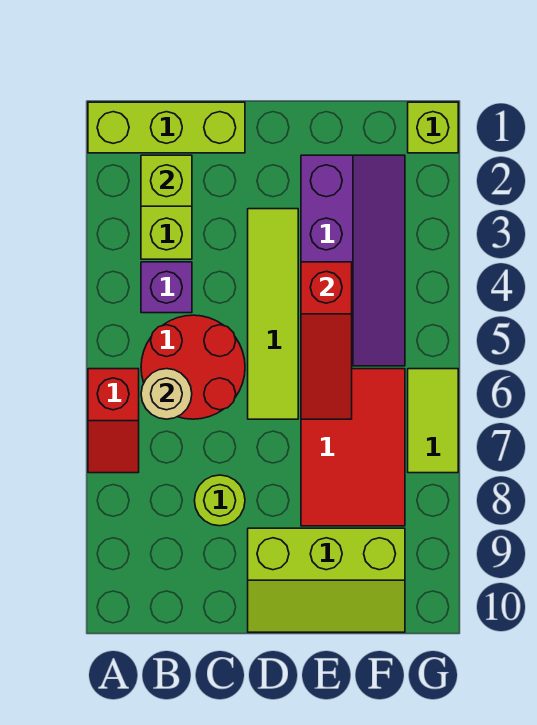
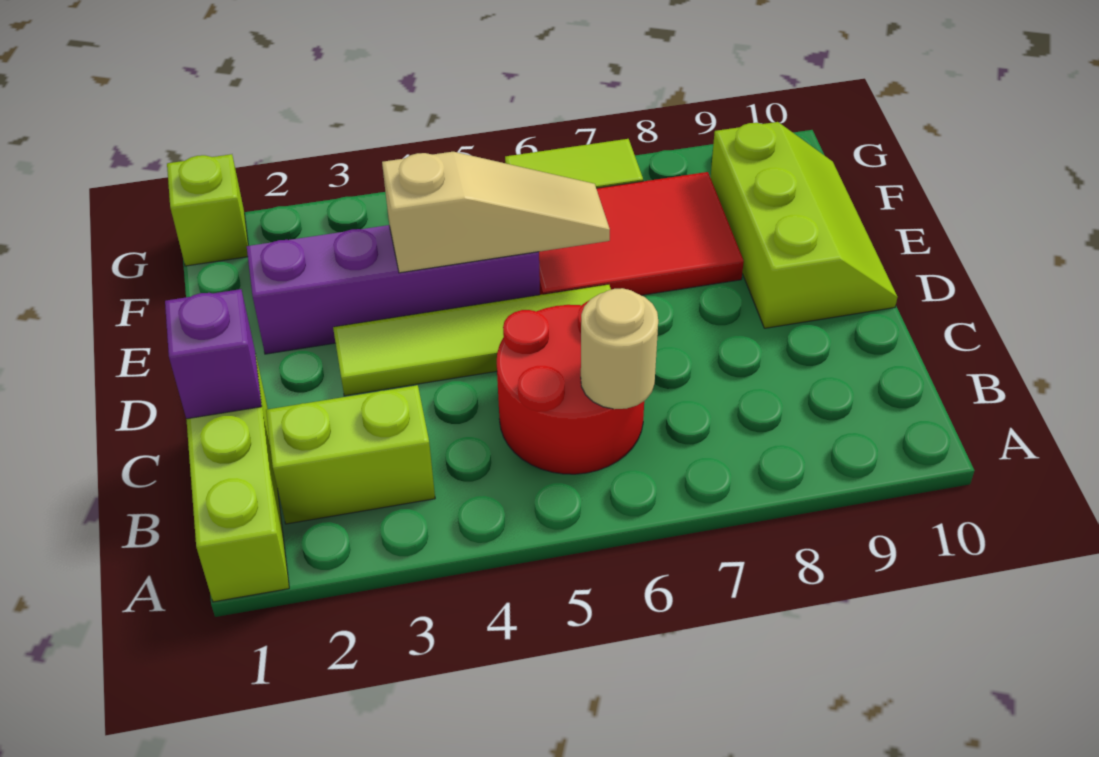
red slope A6:A7 level 1 top 6 -> none
lime brick B2 level 2 -> none
purple brick B4 level 1 -> purple brick C1 level 2
lime round brick C8 level 1 -> none
red slope E4:E6 level 2 top 4 -> tan slope E4:E6 level 2 top 4

